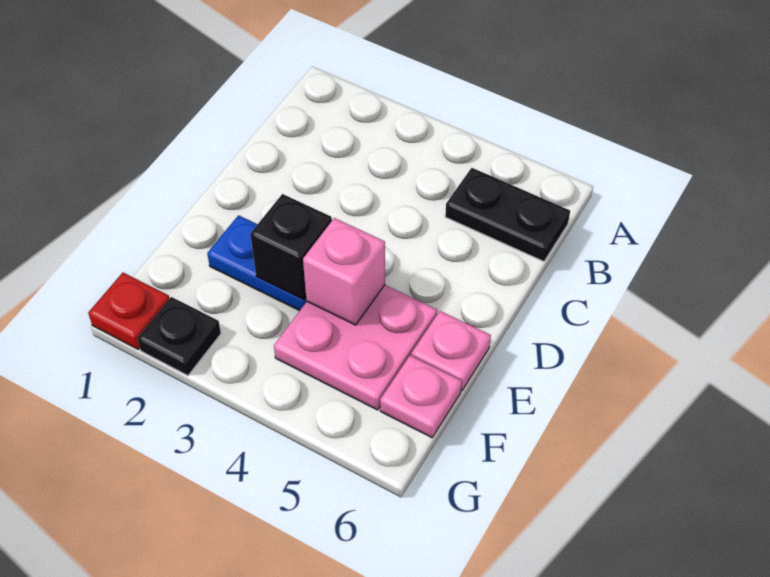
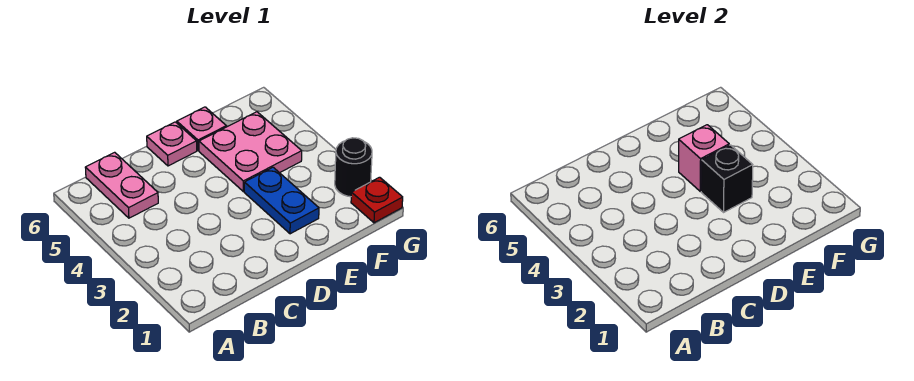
black plate B5:B6 level 1 -> pink plate B5:B6 level 1
pink plate F6 level 1 -> pink plate D6 level 1
black plate G2 level 1 -> black round brick G2 level 1

